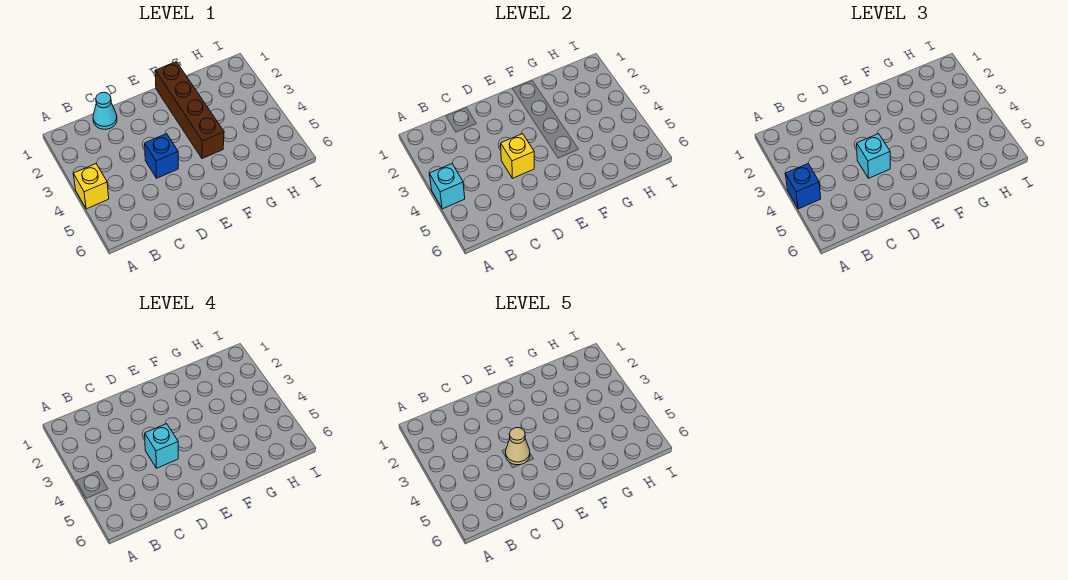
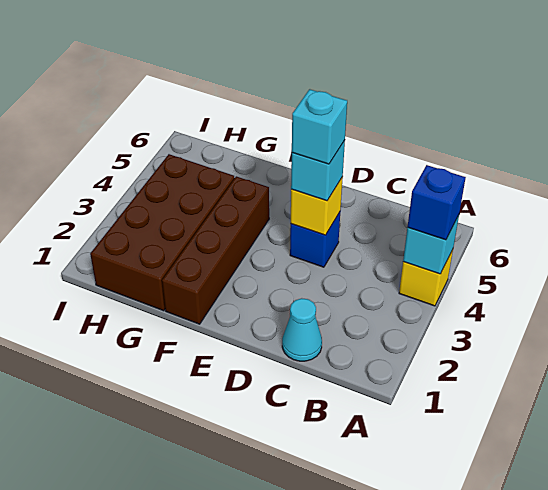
tan cone D4 level 5 -> none
none -> brown brick G1:H4 level 1

